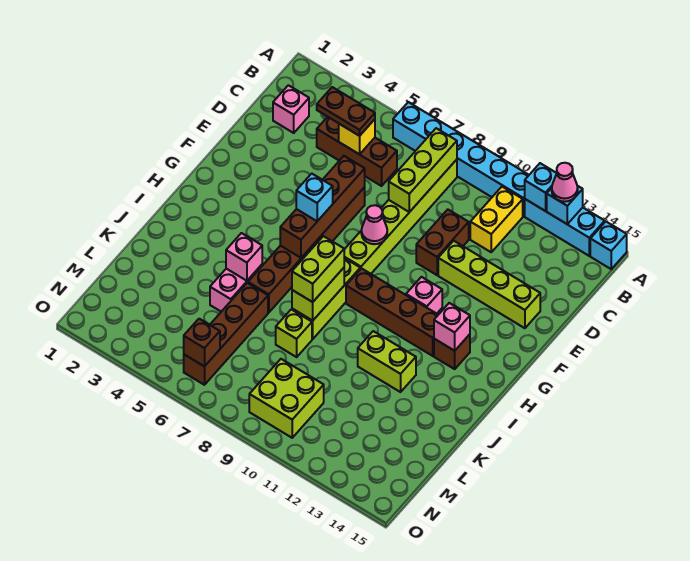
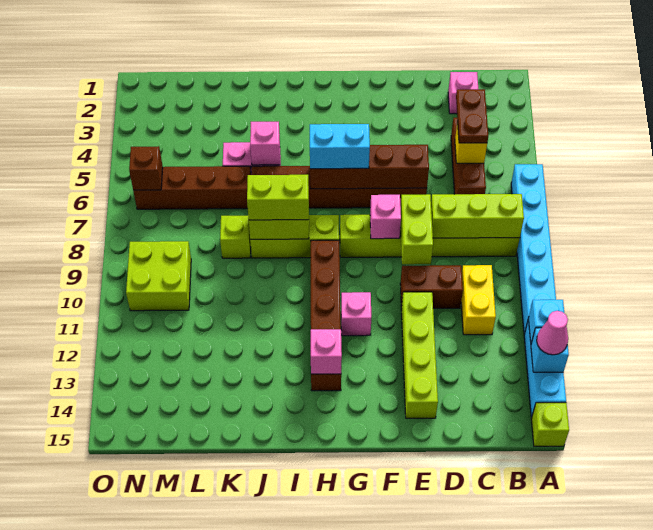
cyan brick A15 level 1 -> lime brick A15 level 1
yellow brick B11:C11 level 1 -> yellow brick C10:C11 level 1
pink cone F8 level 2 -> pink brick F8 level 2
cyan brick G6 level 3 -> cyan brick G6:H6 level 3
lime brick J11:J12 level 1 -> lime brick E8:E9 level 2

